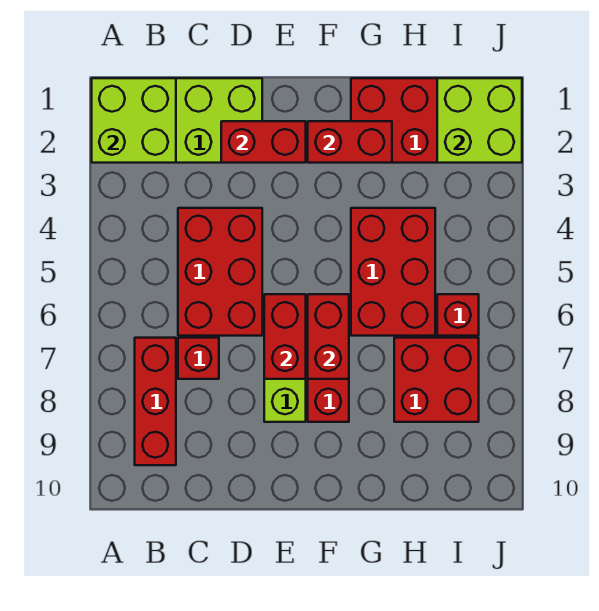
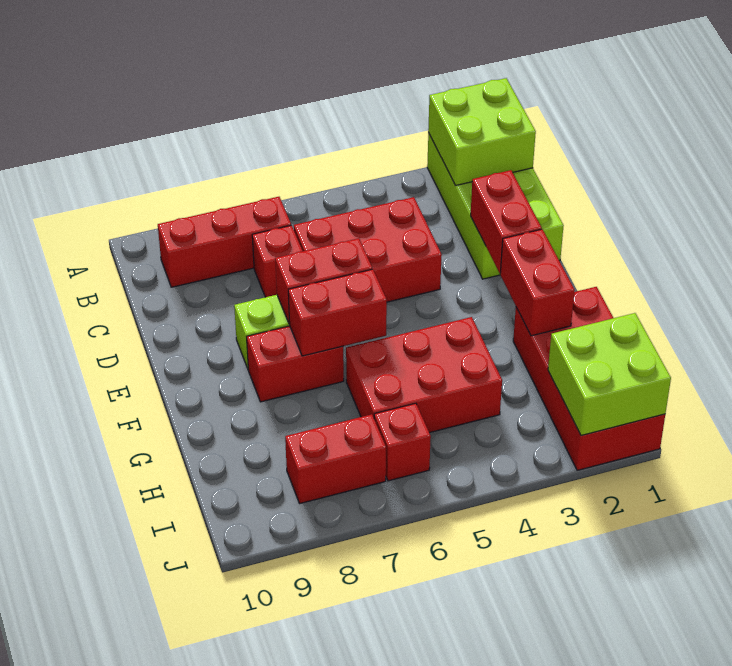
red brick H7:I8 level 1 -> red brick I7:I8 level 1

